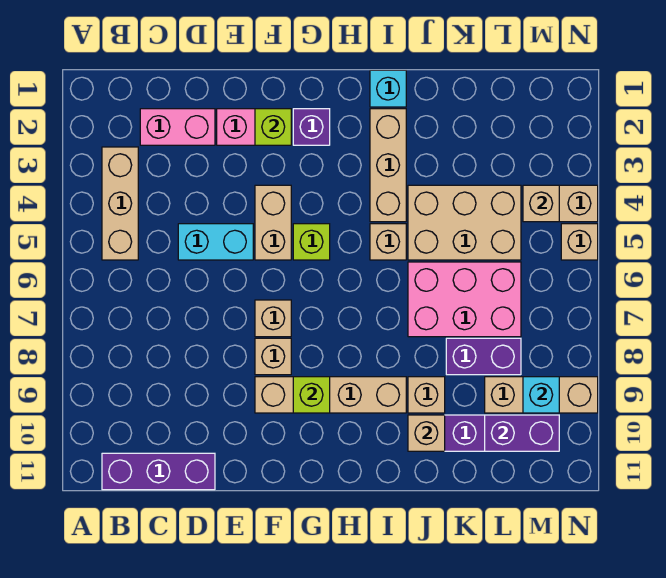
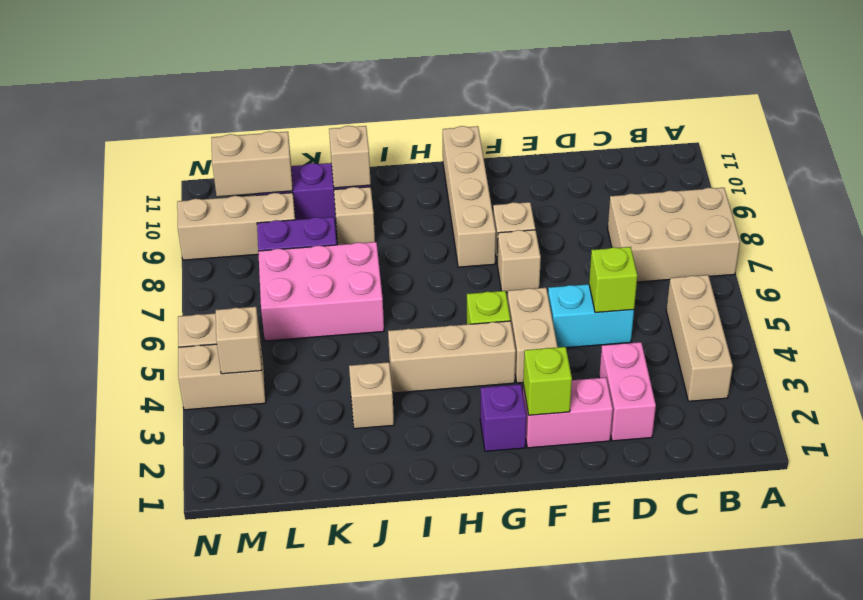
purple brick B11:D11 level 1 -> none
pink brick C2:D2 level 1 -> pink brick D2:D3 level 1
tan brick F9:I9 level 1 -> tan brick G8:G11 level 1
lime brick G9 level 2 -> lime brick D5 level 2
cyan brick I1 level 1 -> none
tan brick I2:I4 level 1 -> tan brick G4:I4 level 1
tan brick I5 level 1 -> tan brick J3 level 1
tan brick J4:L5 level 1 -> tan brick A7:C8 level 1
purple brick L10:M10 level 2 -> tan brick L10:M10 level 2
cyan brick M9 level 2 -> none

